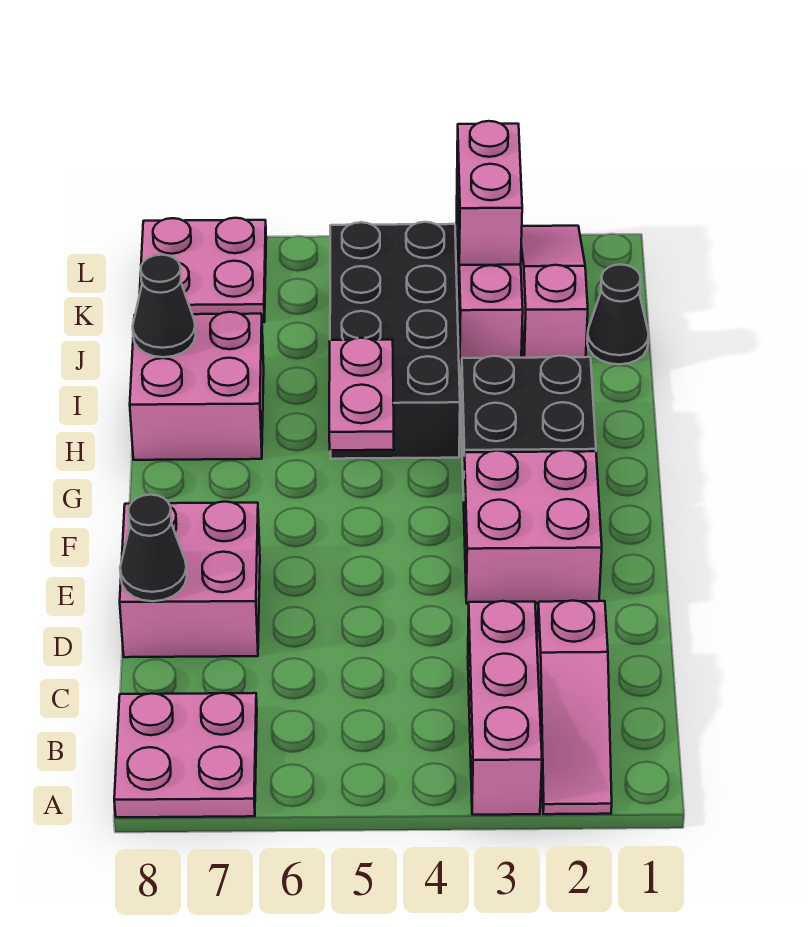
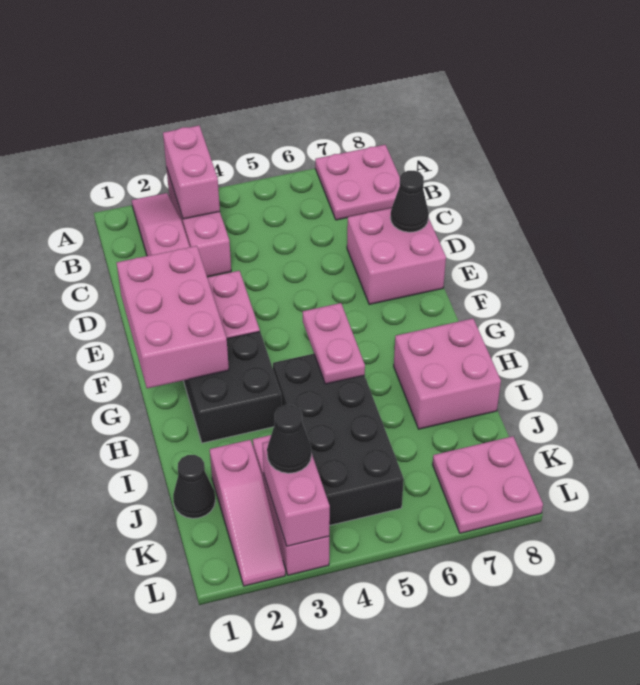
none -> pink brick A3:B3 level 2
none -> pink brick E1:G2 level 2
black cone I8 level 2 -> black cone K3 level 3

